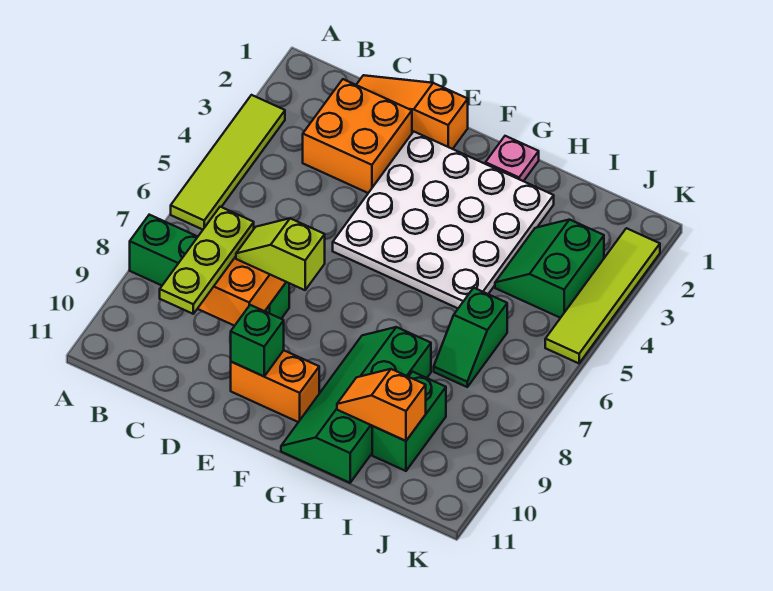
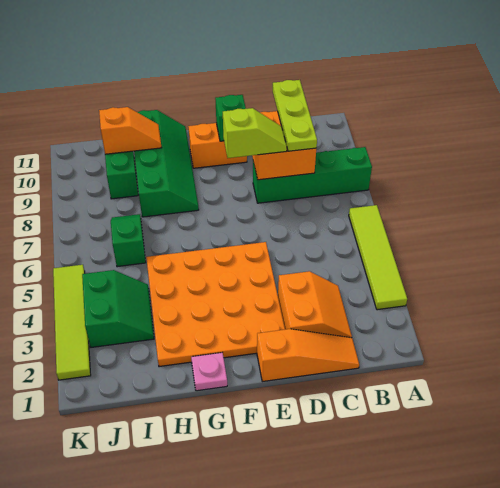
orange brick C2:D3 level 1 -> orange slope C2:D3 level 1 top D
white plate E2:H5 level 1 -> orange plate E2:H5 level 1

